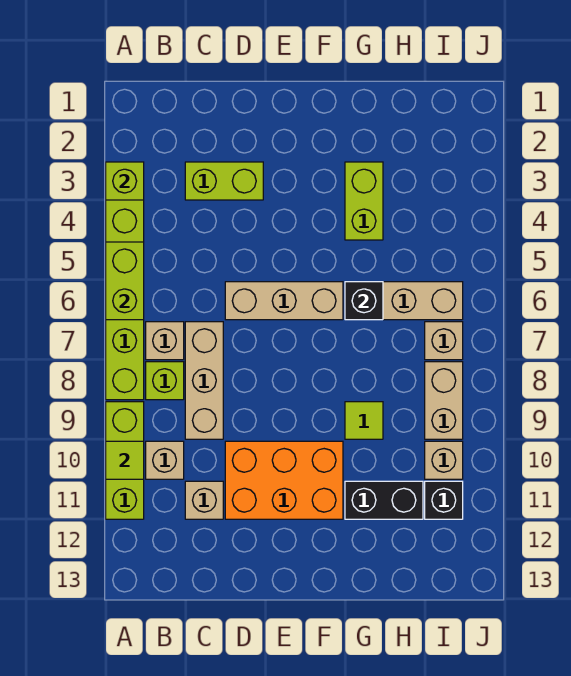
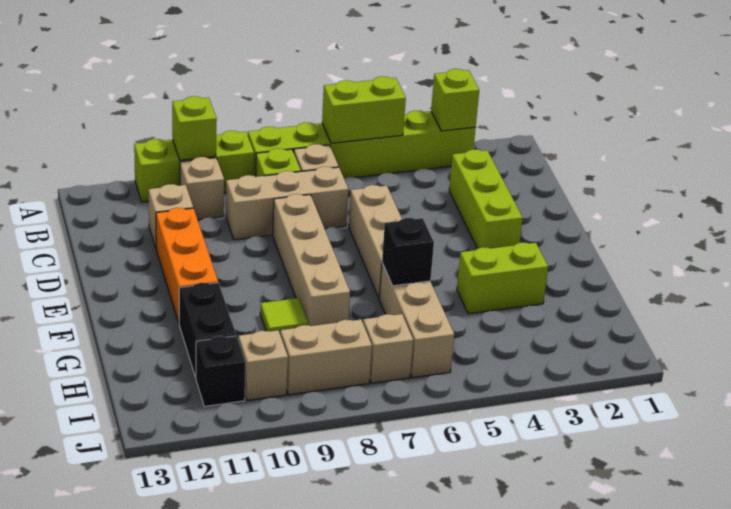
lime tile A10 level 2 -> lime brick A10 level 2
lime brick C3:D3 level 1 -> lime brick C3:E3 level 1
none -> tan brick D8:G8 level 1
orange brick D10:F11 level 1 -> orange brick D11:F11 level 1

